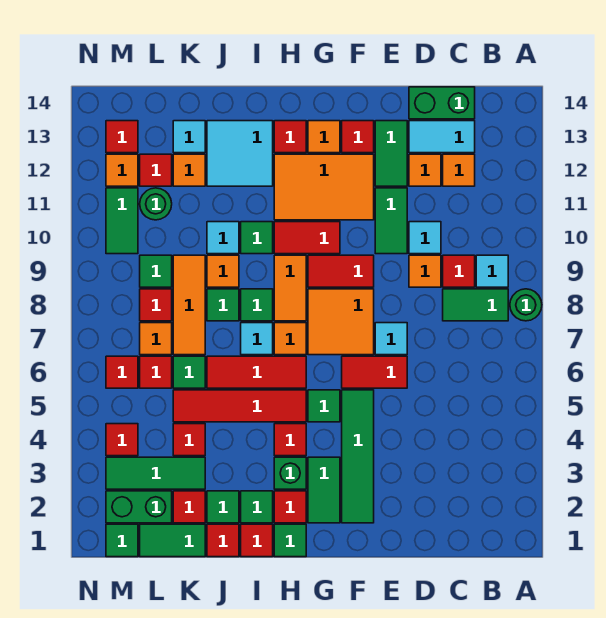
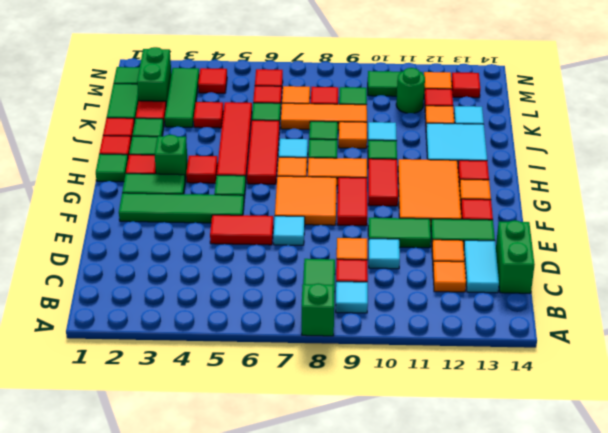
green round brick A8 level 1 -> green brick A8 level 1
red tile E6:F6 level 1 -> red tile E5:E6 level 1

